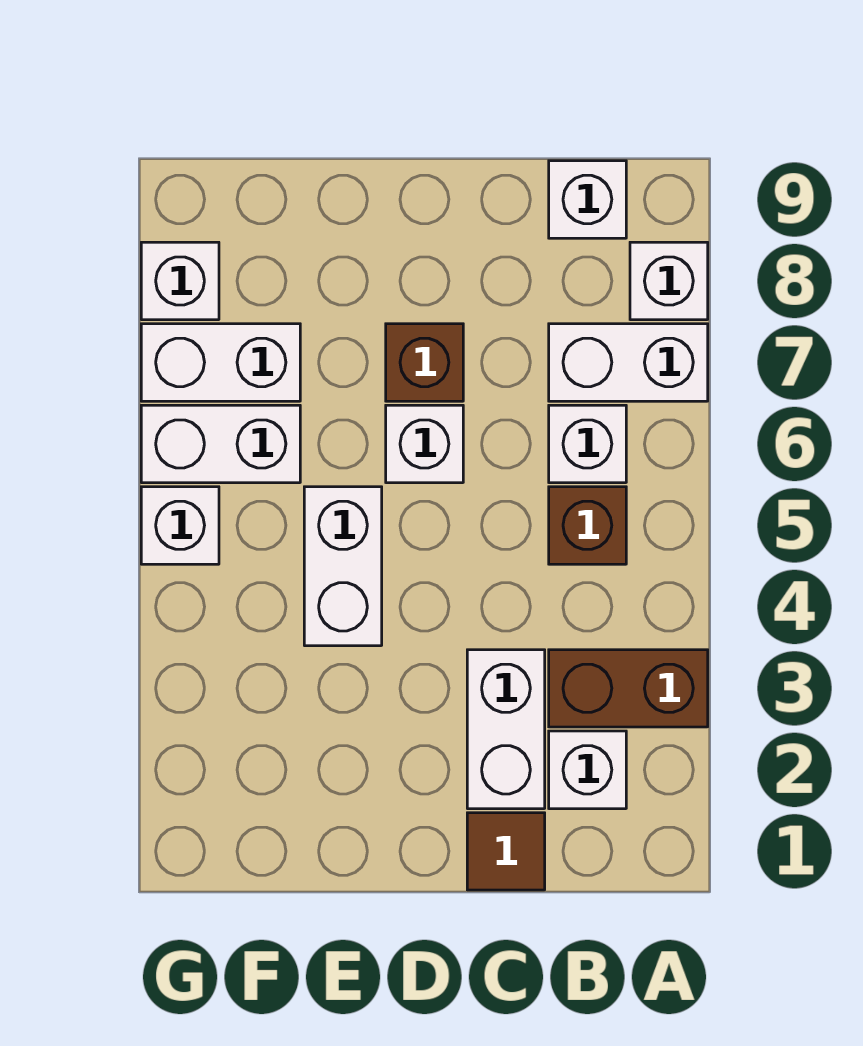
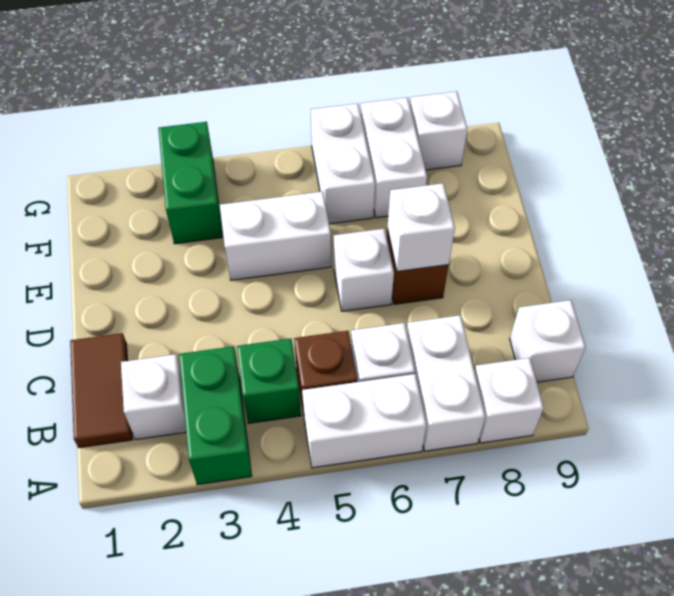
brown brick A3:B3 level 1 -> green brick A3:B3 level 1
none -> green brick B4 level 1
brown tile C1 level 1 -> brown tile B1:C1 level 1
white brick C2:C3 level 1 -> white brick A5:A6 level 1
none -> green brick F3:G3 level 1
white brick G5 level 1 -> white brick D7 level 2

